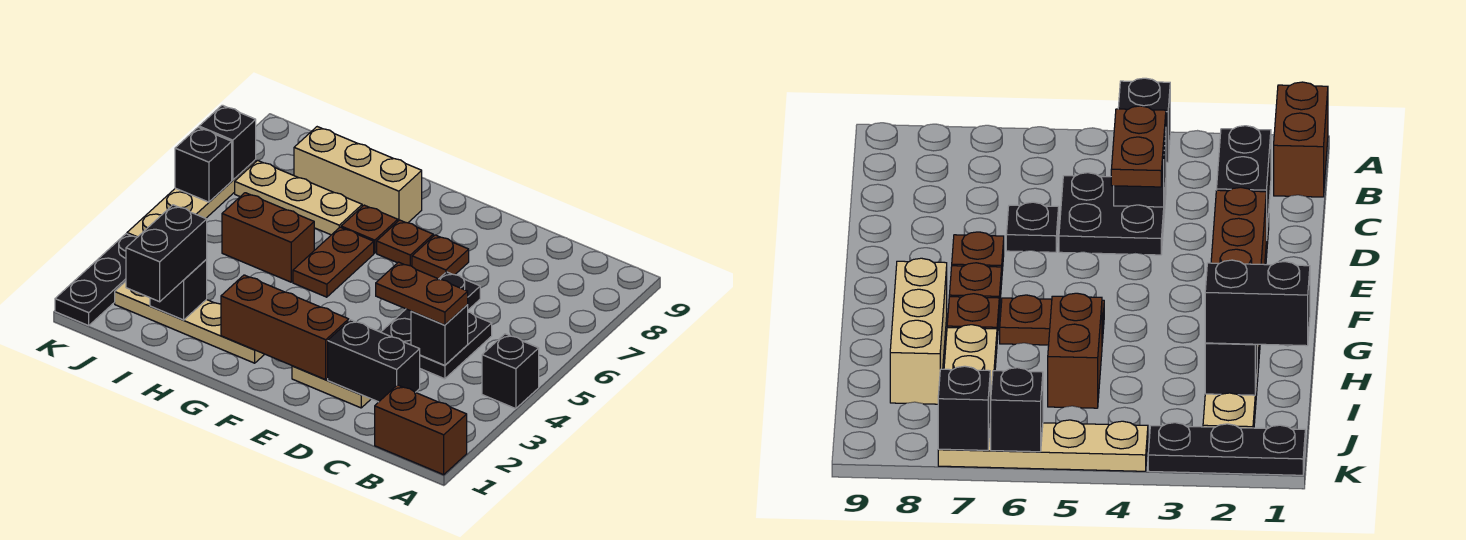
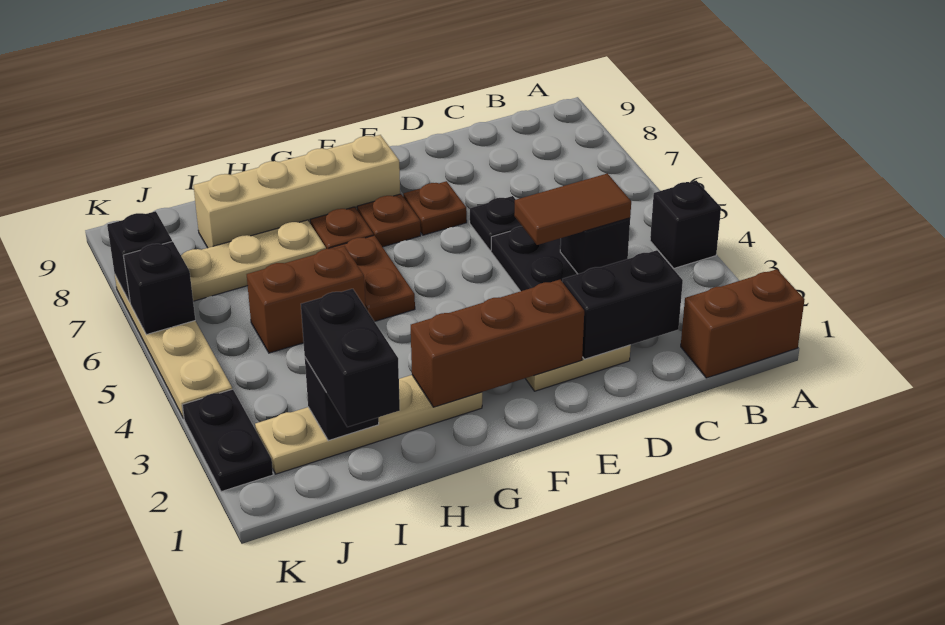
brown plate C4:D4 level 3 -> brown tile C4:D4 level 3
tan brick G8:I8 level 1 -> tan brick F8:I8 level 1
black plate K1:K3 level 1 -> black plate K2:K3 level 1

